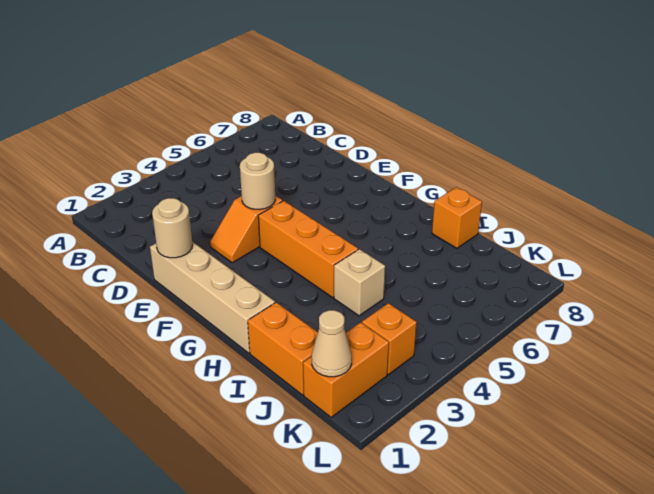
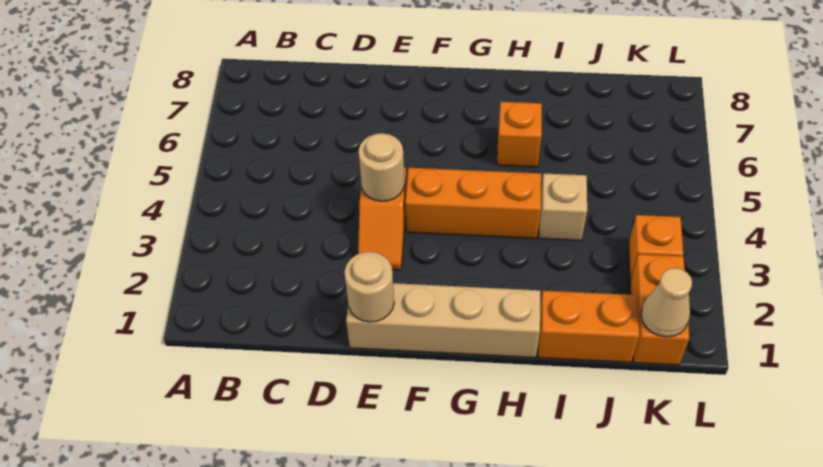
orange brick I8 level 1 -> orange brick H6 level 1

